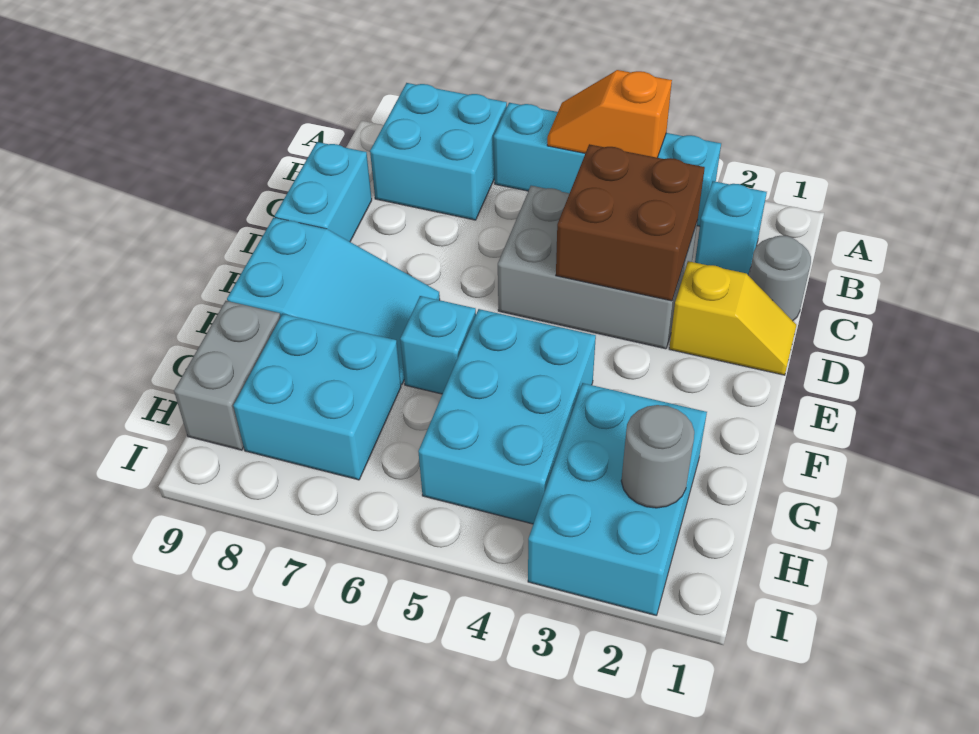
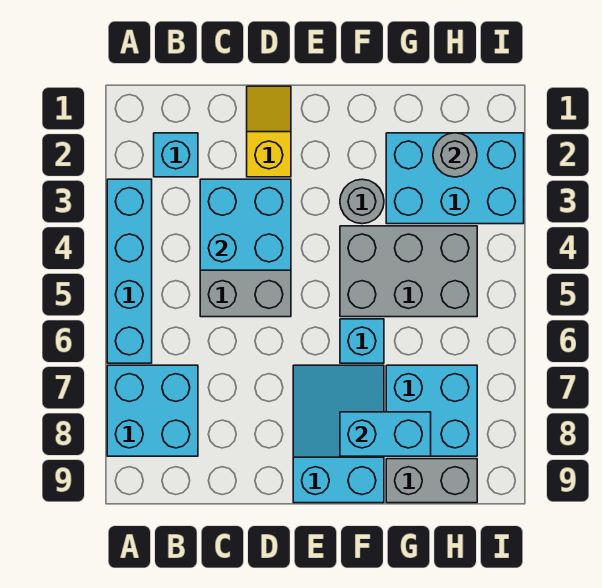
orange slope A4:A5 level 2 top 4 -> none
grey round brick C1 level 1 -> grey round brick F3 level 1
brown brick C3:D4 level 2 -> cyan brick C3:D4 level 2
cyan brick C9:D9 level 1 -> cyan brick F8:G8 level 2
cyan brick F4:H5 level 1 -> grey brick F4:H5 level 1

